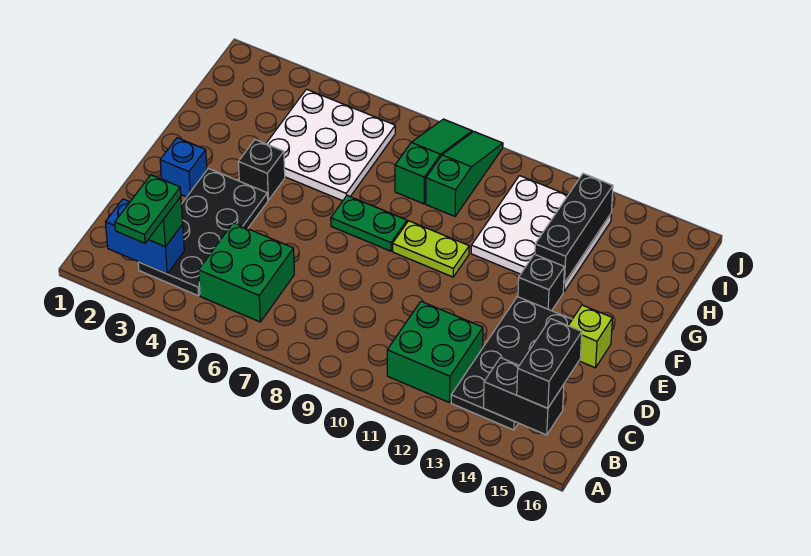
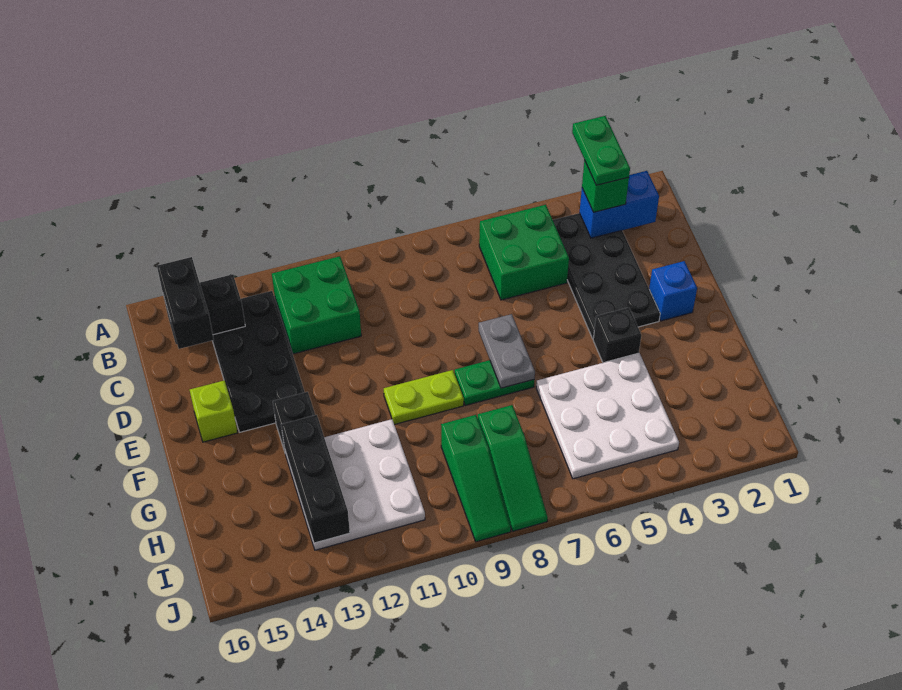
none -> grey plate E7:F7 level 2

